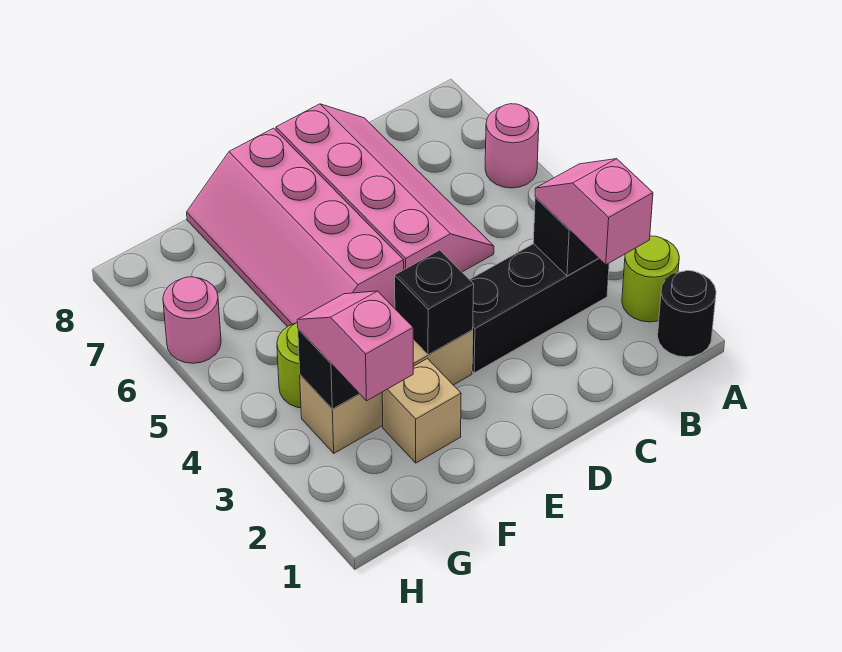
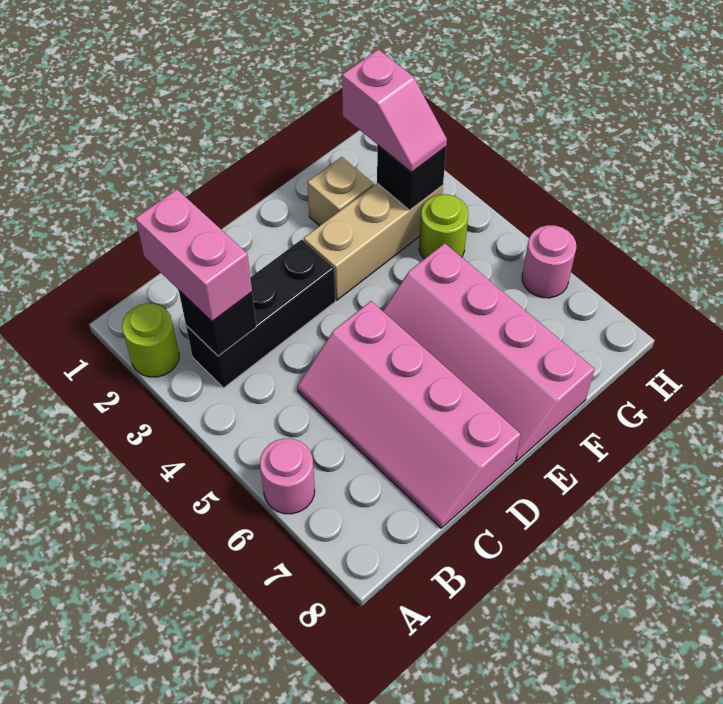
black round brick A1 level 1 -> none
pink slope B2:B3 level 3 top 2 -> pink brick B2:B3 level 3
black brick E3 level 2 -> none
pink slope E5:F8 level 1 top E -> pink slope E5:F8 level 1 top F

